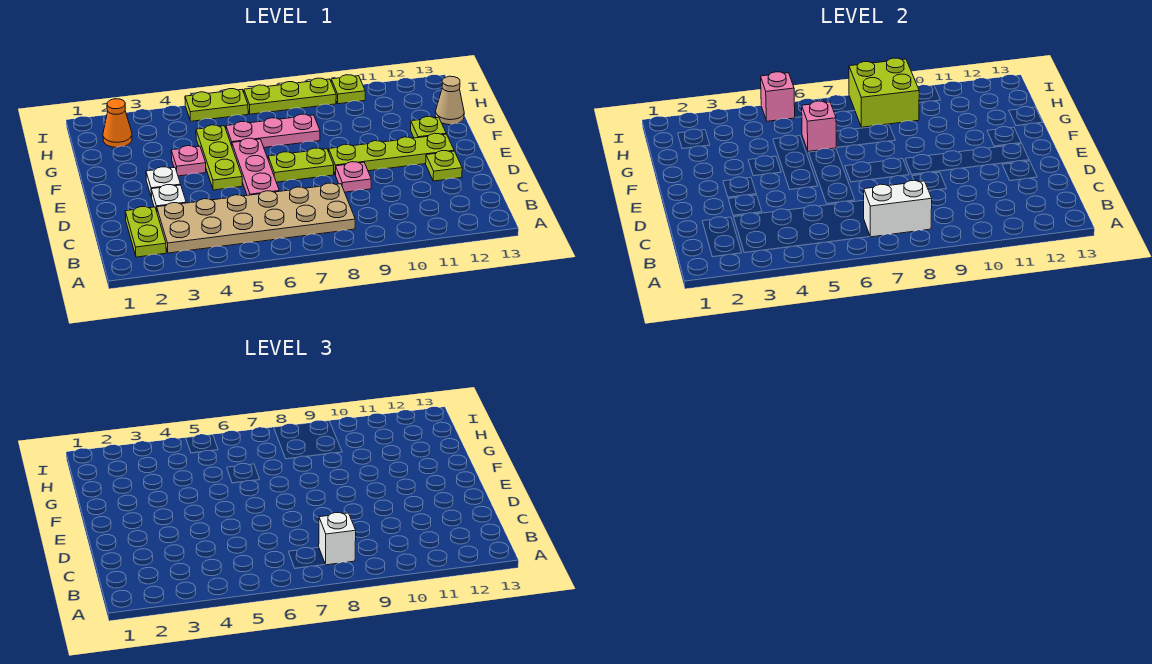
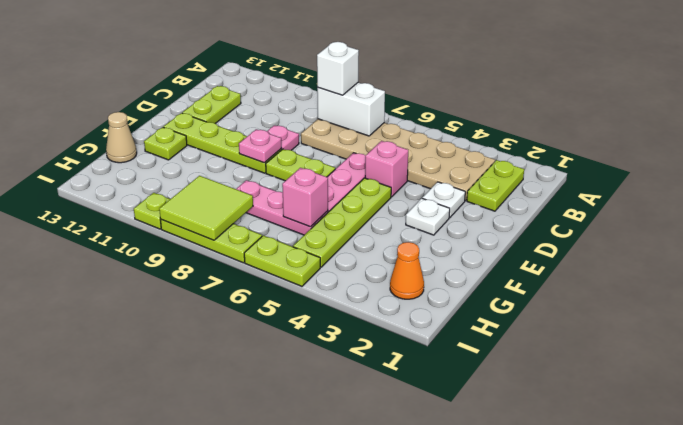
lime plate D12 level 1 -> lime plate C12:D12 level 1
lime plate E5:G5 level 1 -> lime plate E5:H5 level 1
pink plate F4 level 1 -> pink plate E9 level 2
lime brick H8:I9 level 2 -> lime tile H8:I9 level 2
pink brick I5 level 2 -> pink brick D5 level 1

